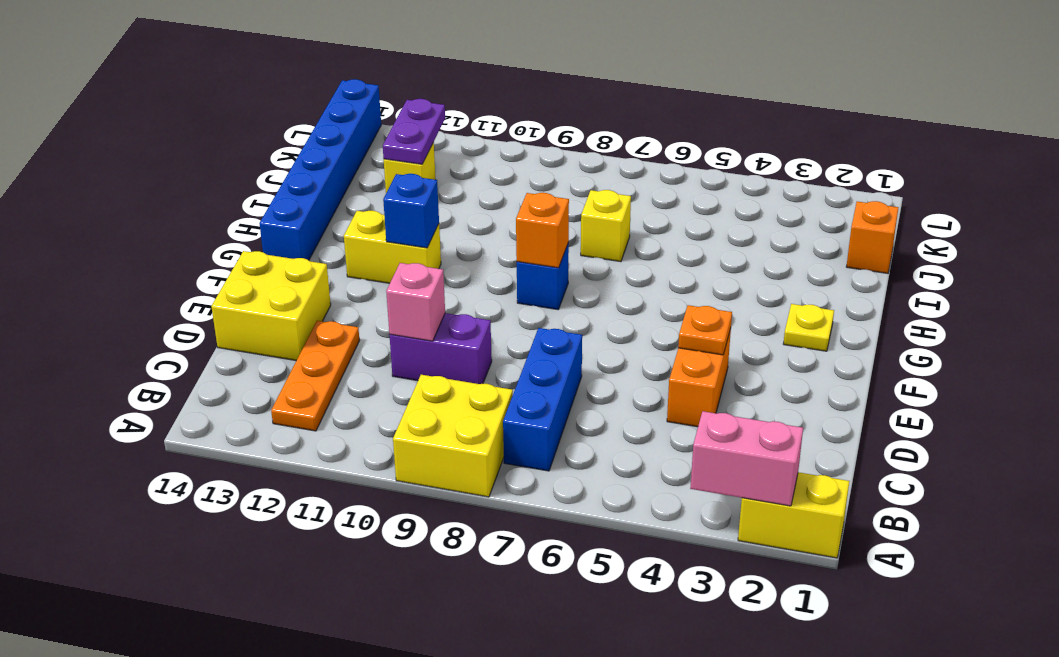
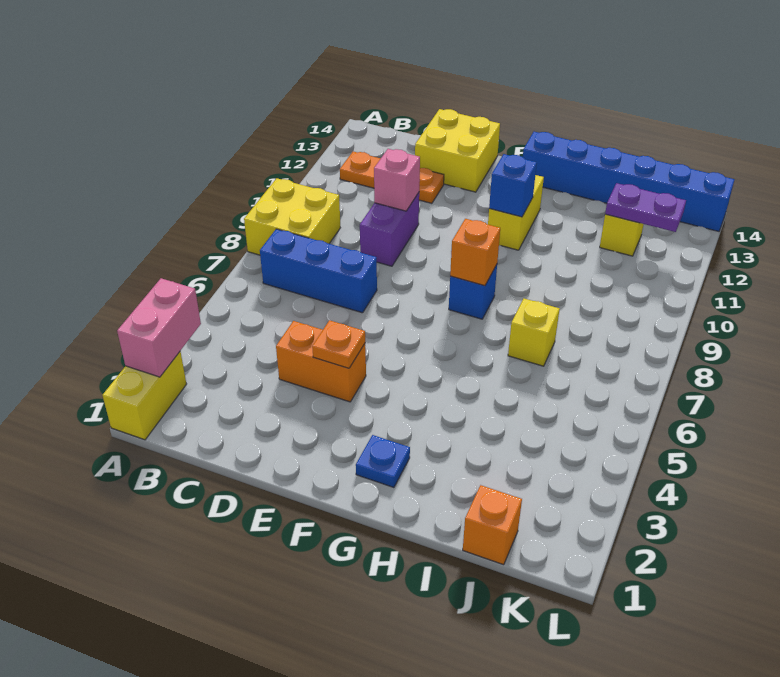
yellow plate G2 level 1 -> blue plate G2 level 1

